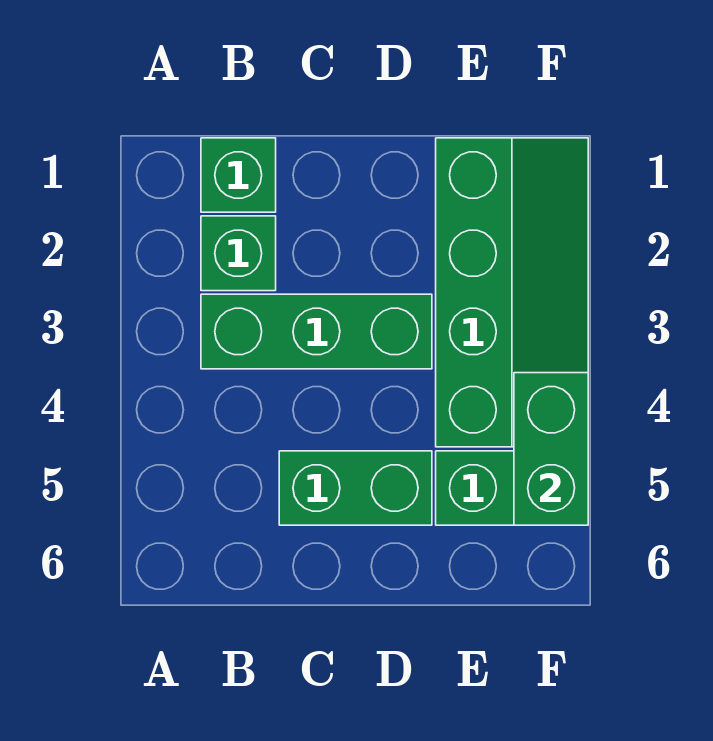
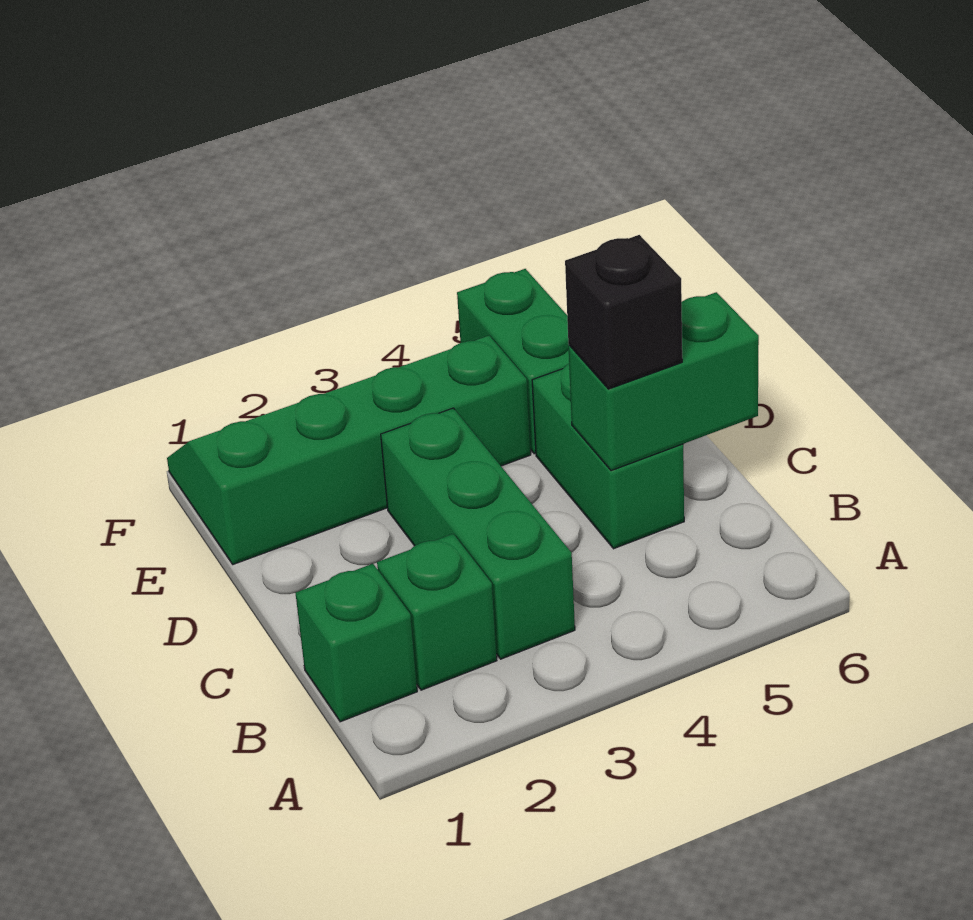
none -> black brick C5 level 3
green brick F4:F5 level 2 -> green brick C5:C6 level 2

